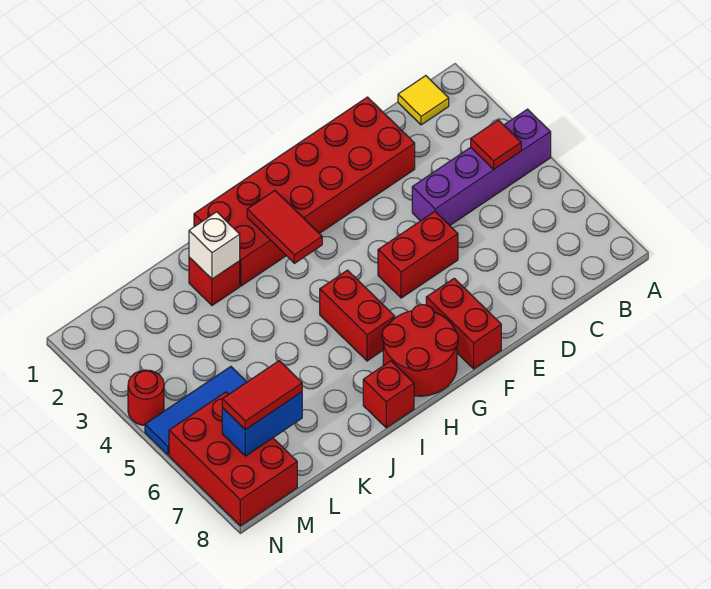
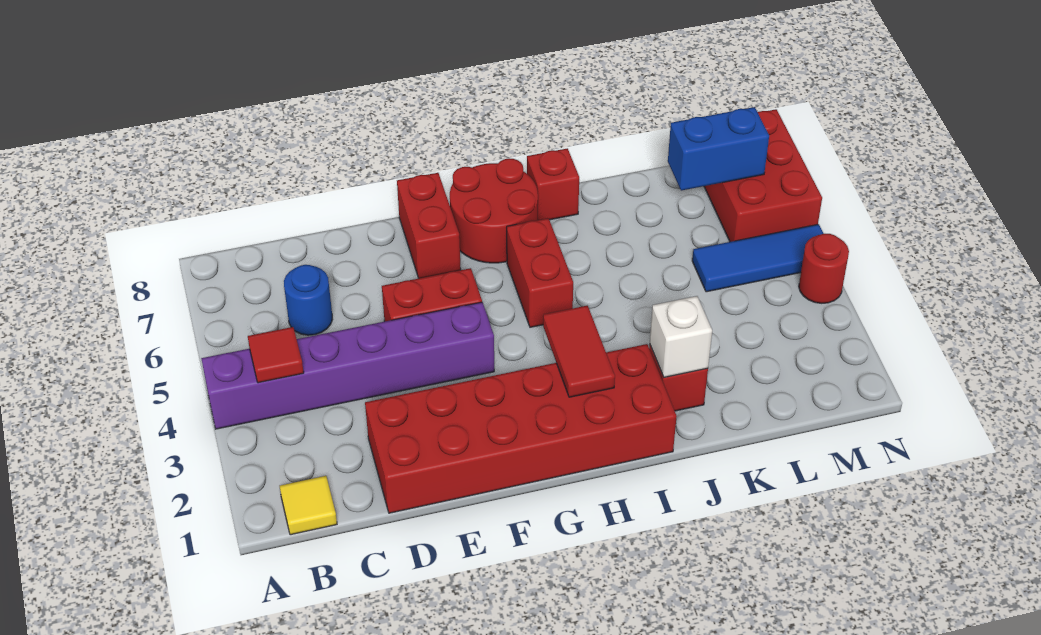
purple brick A4:D4 level 1 -> purple brick A4:F4 level 1
none -> blue round brick C6 level 1
red tile L7:M7 level 3 -> none

